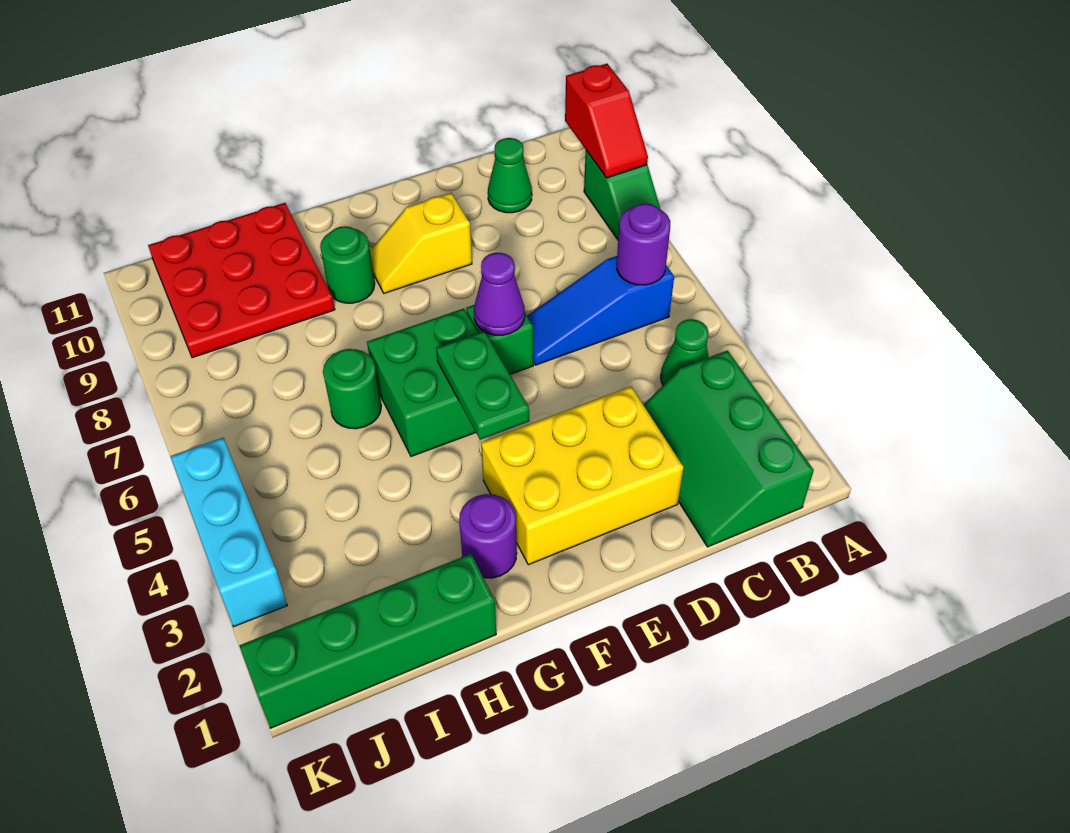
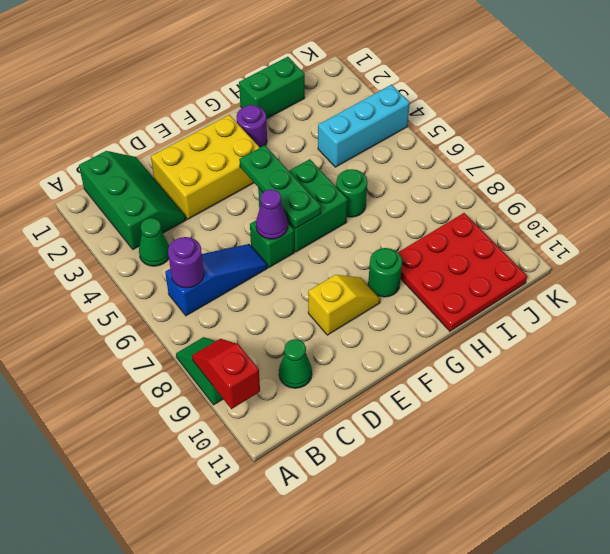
green plate F4:F5 level 2 -> green plate F4:F6 level 2
green brick H1:K1 level 1 -> green brick H1:I1 level 1
cyan brick K3:K5 level 1 -> cyan brick I4:K4 level 1

